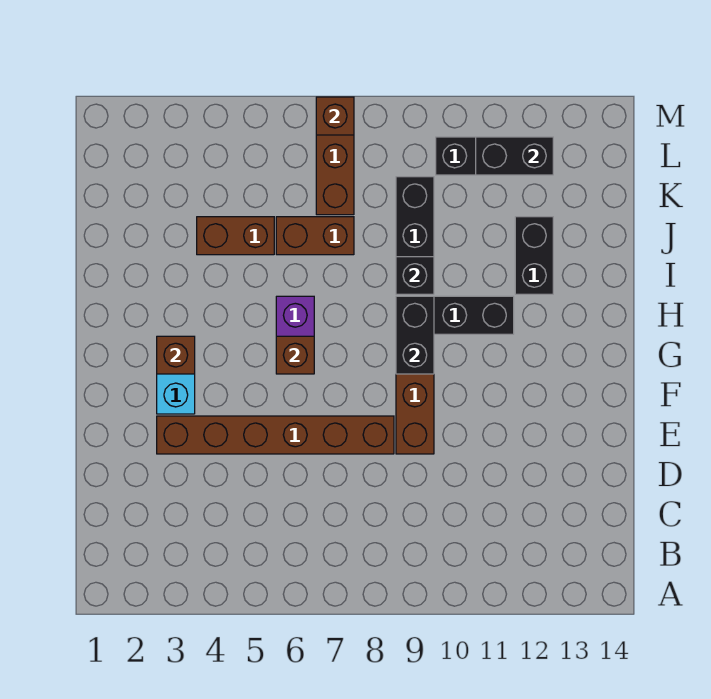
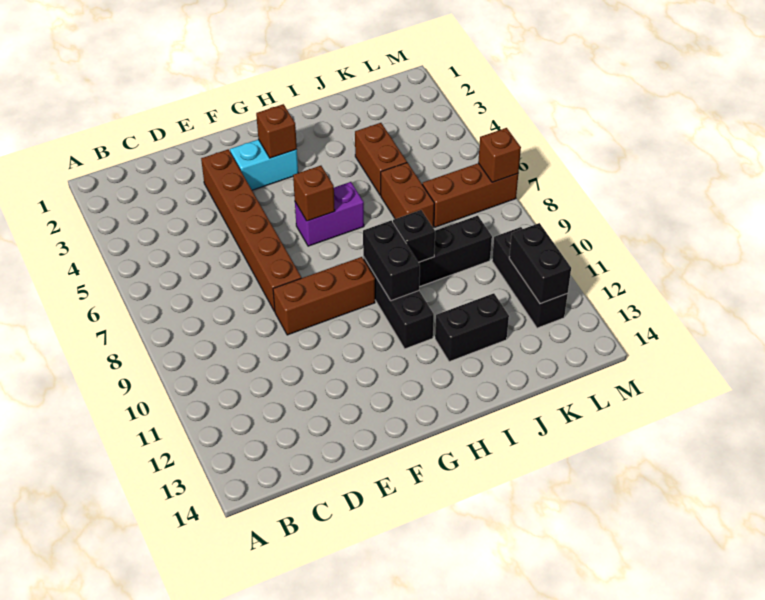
black brick G9:H9 level 2 -> black brick H9:H10 level 2

